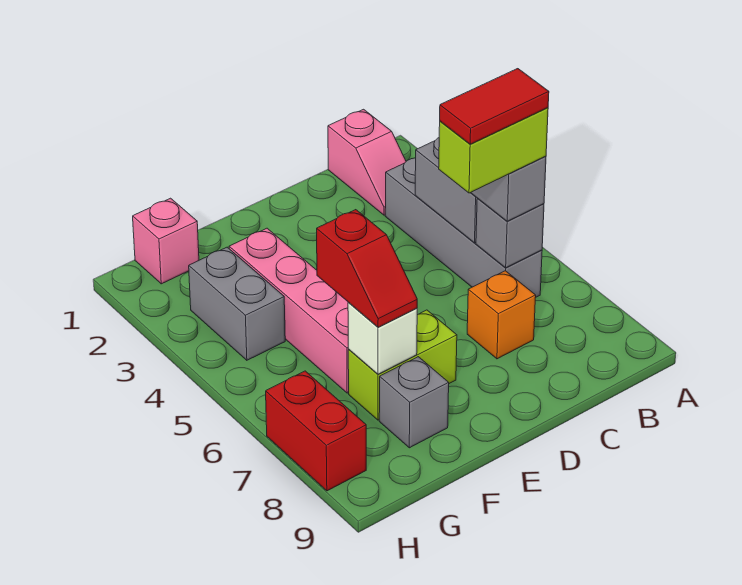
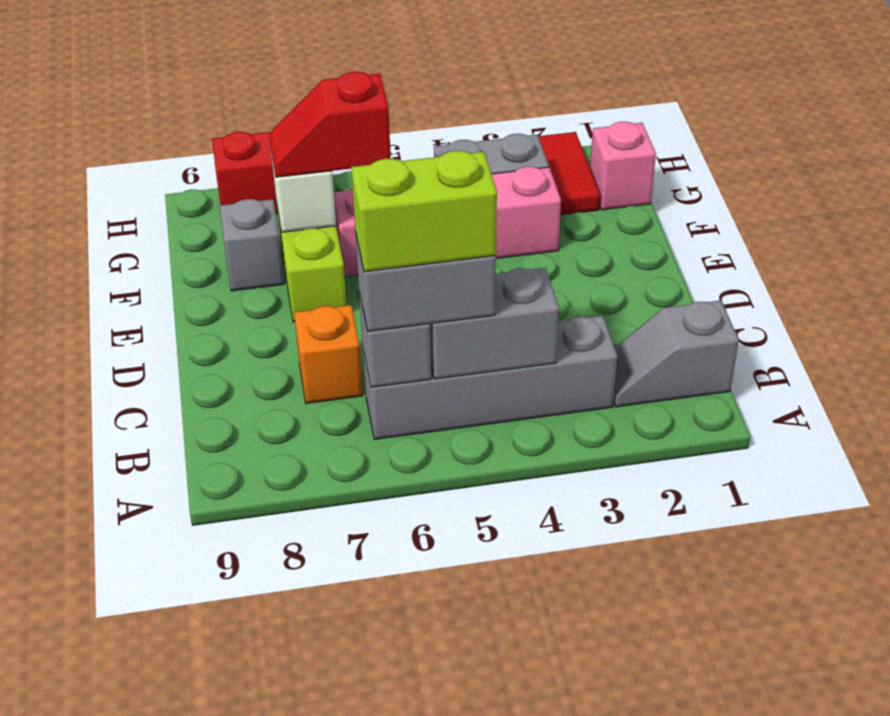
pink slope B1:B2 level 1 top 1 -> grey slope B1:B2 level 1 top 1
lime brick B6:C6 level 4 -> lime brick B5:B6 level 4
red tile B6:C6 level 5 -> red tile G2:H2 level 1

